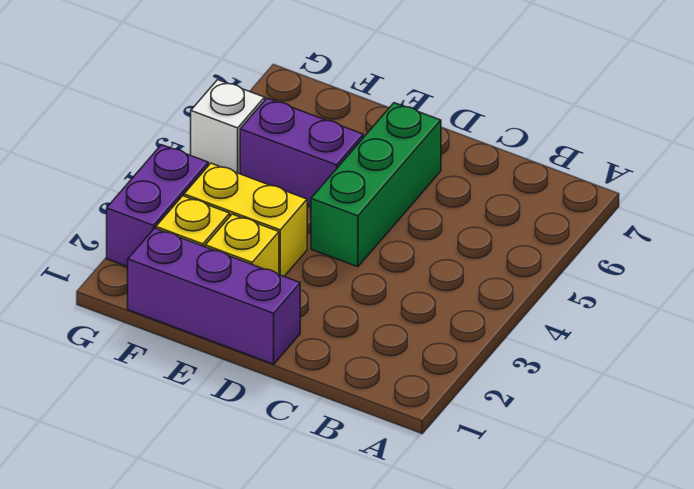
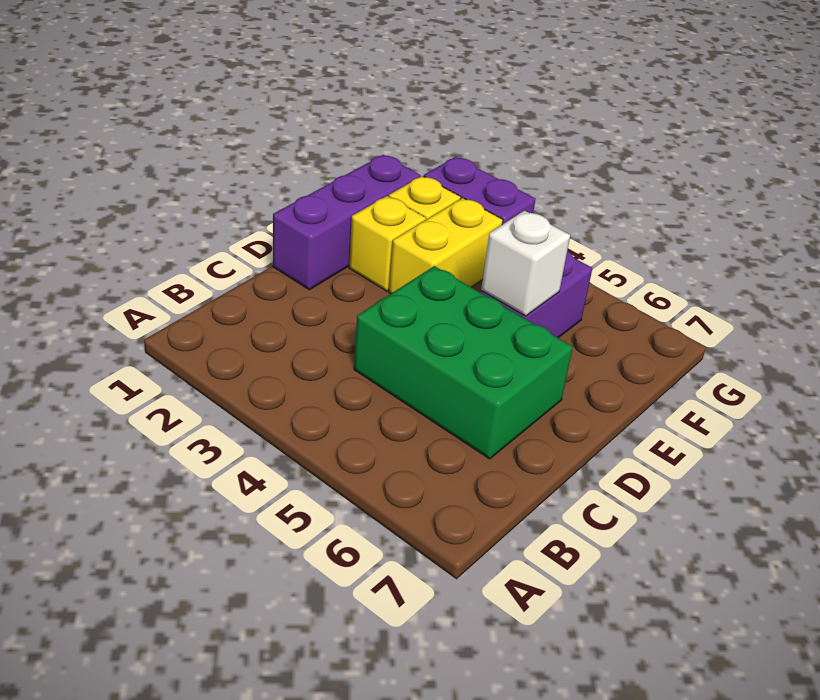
green brick D4:D6 level 1 -> green brick C4:D6 level 1
white brick G5 level 1 -> white brick E5 level 2

